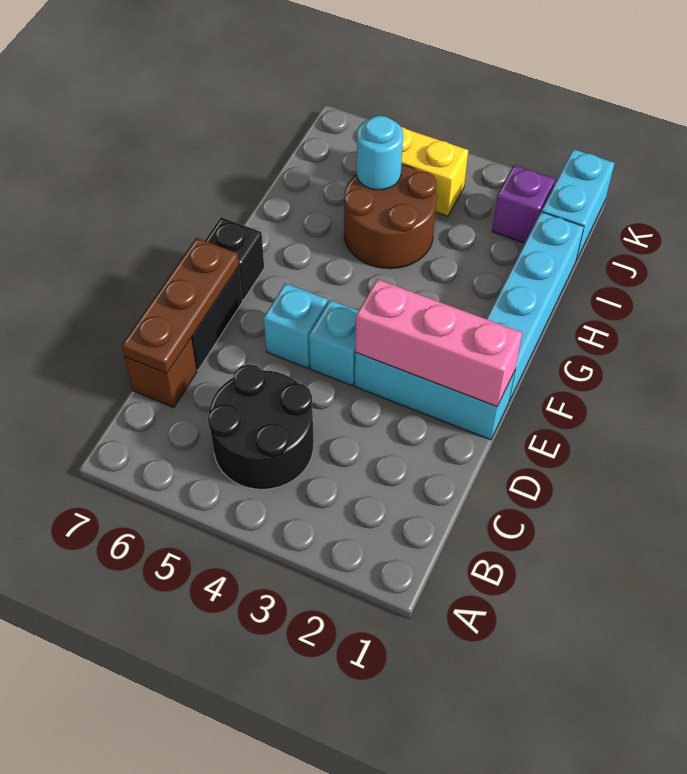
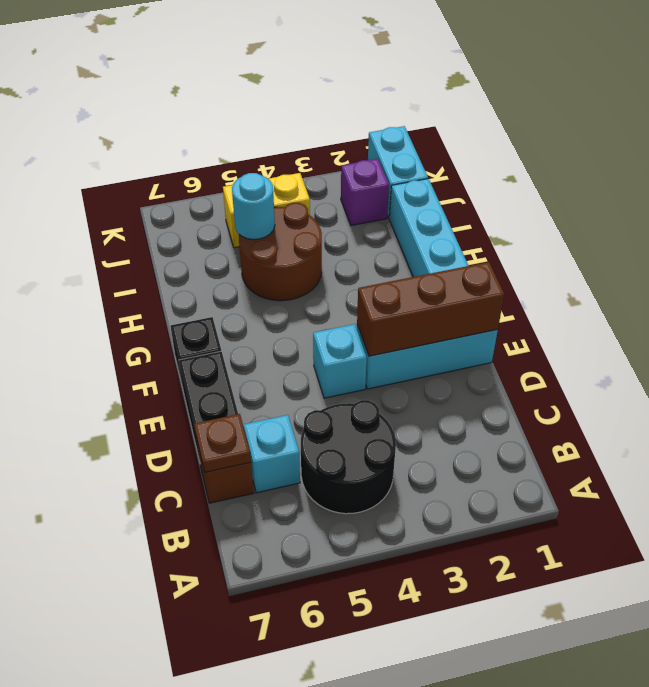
brown plate C7:E7 level 2 -> brown plate C7 level 2
pink brick E1:E3 level 2 -> brown brick E1:E3 level 2
cyan brick E5 level 1 -> cyan brick C6 level 1

